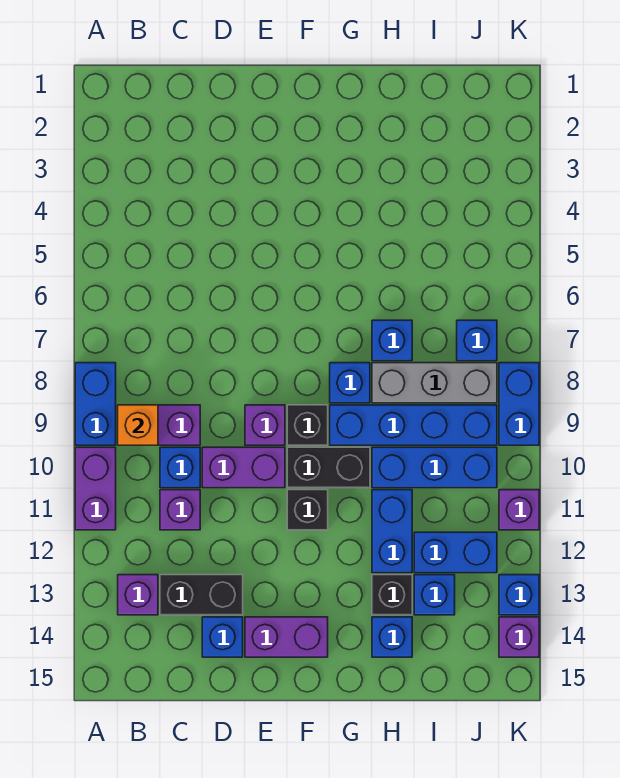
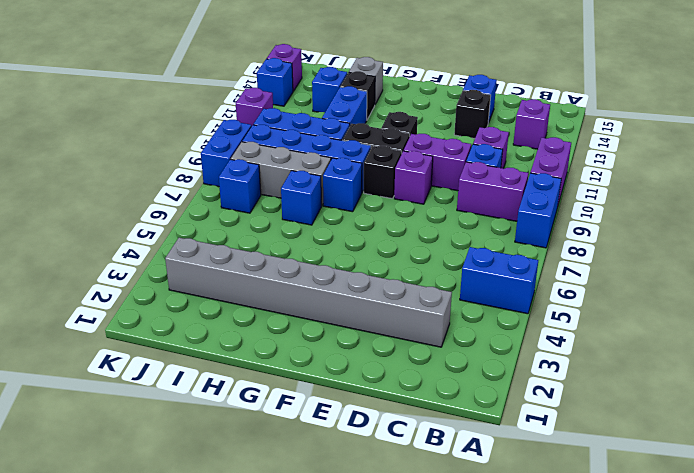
orange brick B9 level 2 -> none
none -> grey brick C3:J3 level 1
black brick C13:D13 level 1 -> black brick D13 level 1
purple brick E14:F14 level 1 -> none
blue brick H14 level 1 -> grey brick H14 level 1
blue brick I12:J12 level 1 -> blue brick A5:B5 level 1

